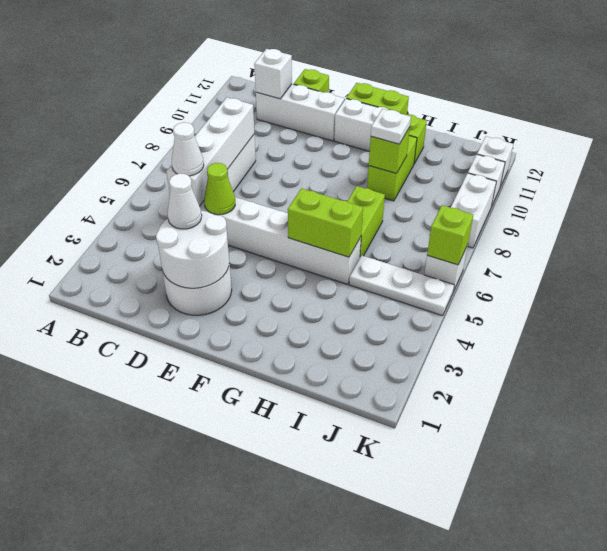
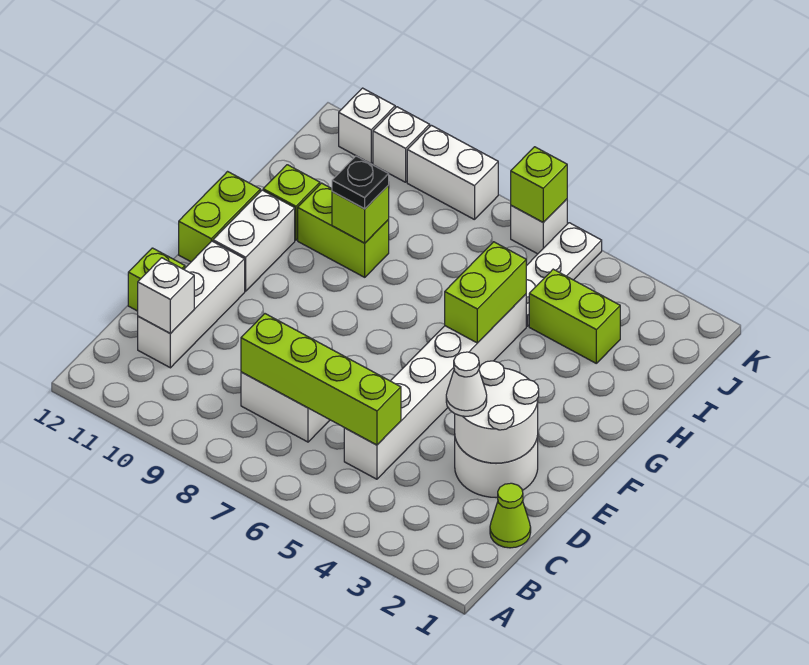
white brick C5:C8 level 2 -> lime brick C5:C8 level 2
white cone C5 level 3 -> none
lime cone D5 level 2 -> lime cone C1 level 1
lime brick H6:H7 level 1 -> lime brick I3:I4 level 1
white plate H9 level 3 -> black plate H9 level 3

